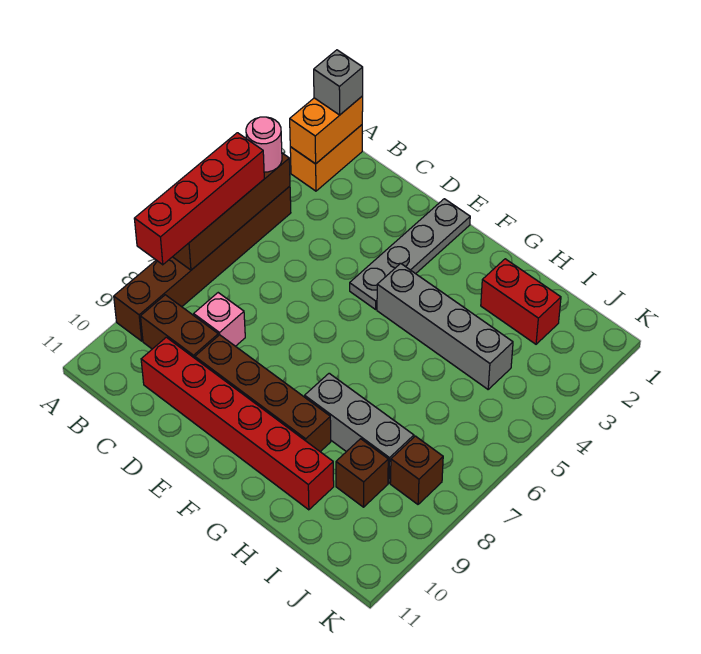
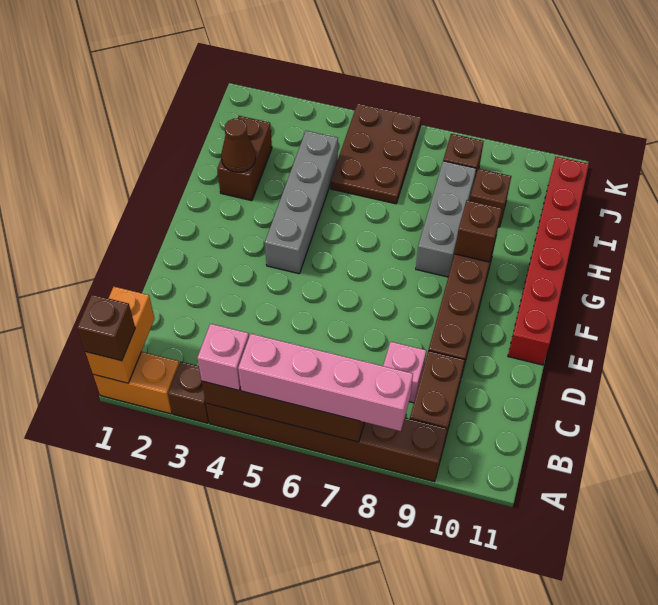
orange brick A1:A2 level 2 -> orange brick A1:B1 level 2
grey brick A1 level 3 -> brown brick A1 level 3
none -> brown brick A3 level 1
pink round brick A4 level 3 -> pink brick A4 level 3
red brick A5:A8 level 3 -> pink brick A5:A8 level 3
red brick C10:H10 level 1 -> red brick E11:J11 level 1
grey plate E1:E4 level 1 -> none
none -> brown brick G9 level 2
red brick H2:I2 level 1 -> brown brick H2:I2 level 1
none -> brown cone H2 level 2
none -> brown plate I5:K6 level 1

